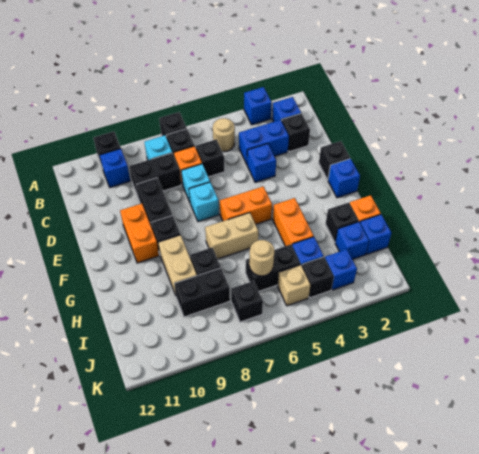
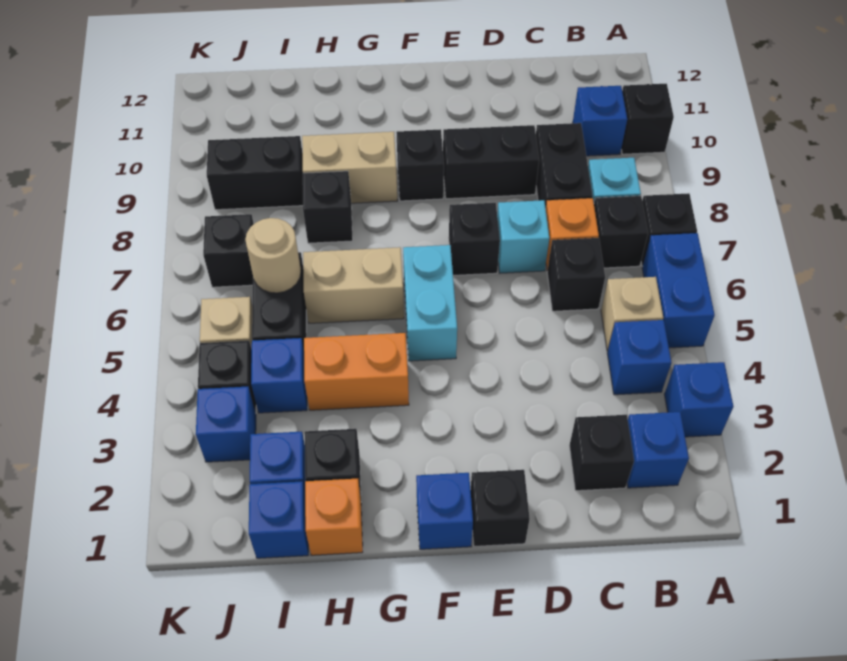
tan round brick B5 level 1 -> tan brick B5 level 1
blue brick C3:C4 level 1 -> blue brick A5:A6 level 1
blue brick D4 level 1 -> blue brick B4 level 1
cyan brick E7 level 1 -> black brick E7 level 1
orange brick E10:F10 level 1 -> none
orange brick F5:F6 level 1 -> cyan brick F5:F6 level 1
tan brick G6:G7 level 1 -> tan brick G6:H6 level 1
black brick I8:I9 level 1 -> black brick I9:J9 level 1

